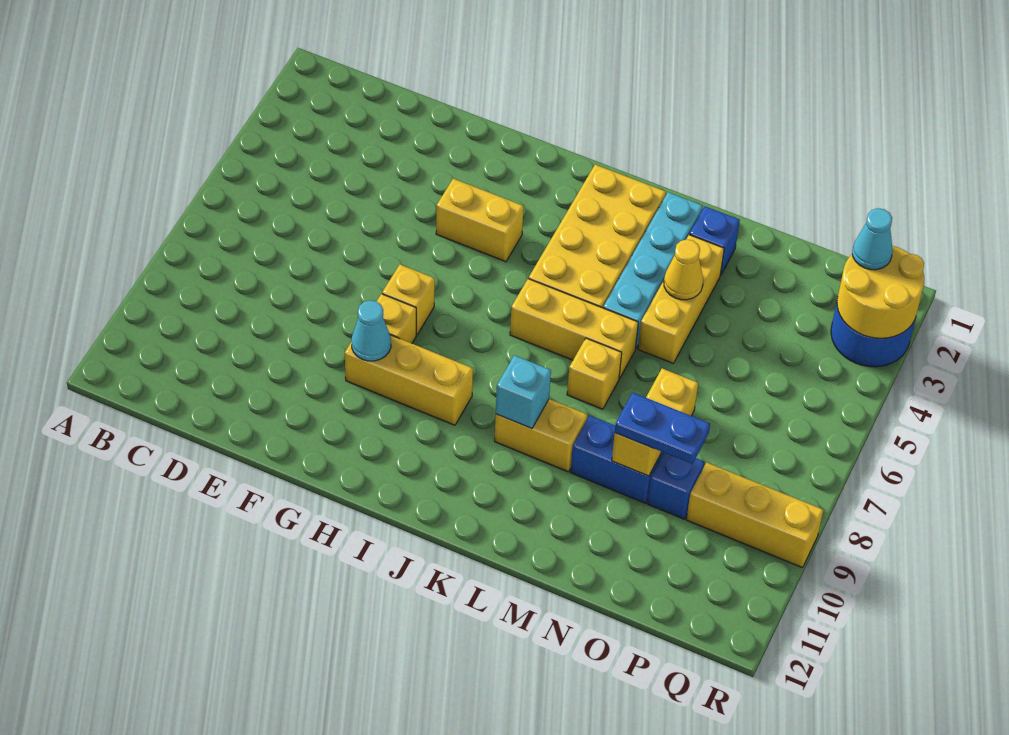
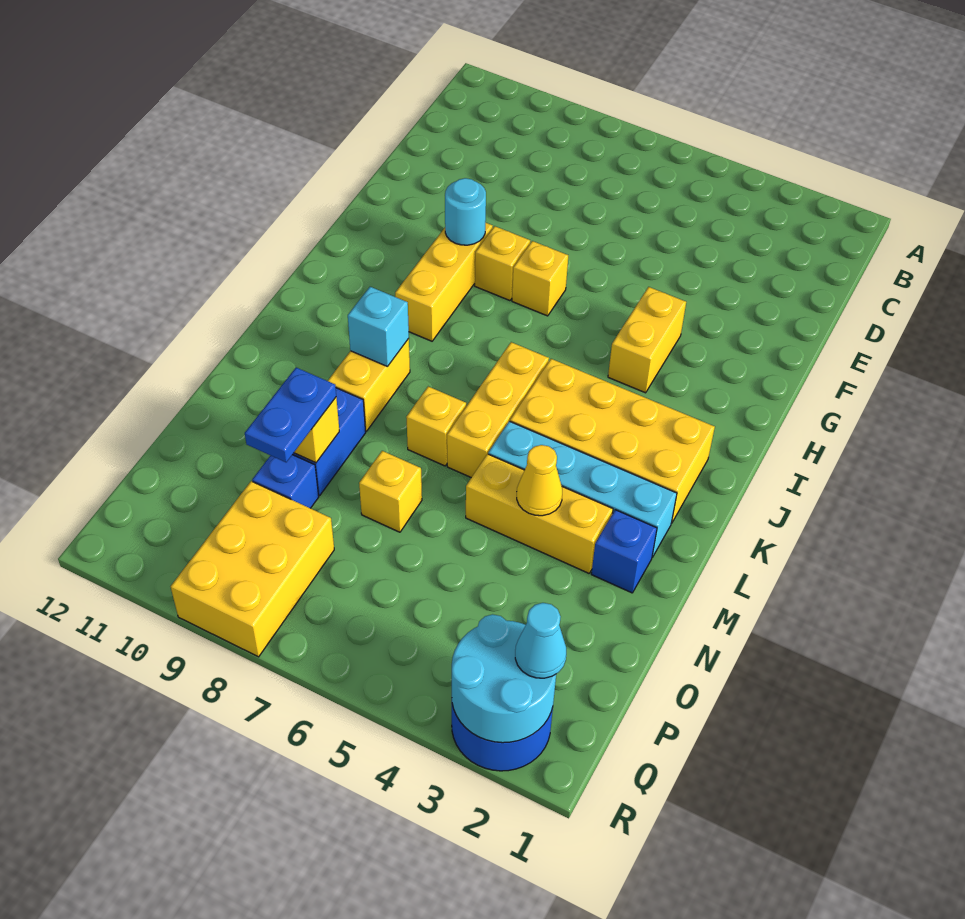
cyan cone G9 level 2 -> cyan round brick G9 level 2
yellow brick P9:R9 level 1 -> yellow brick P8:R9 level 1
yellow round brick Q2:R3 level 2 -> cyan round brick Q2:R3 level 2

